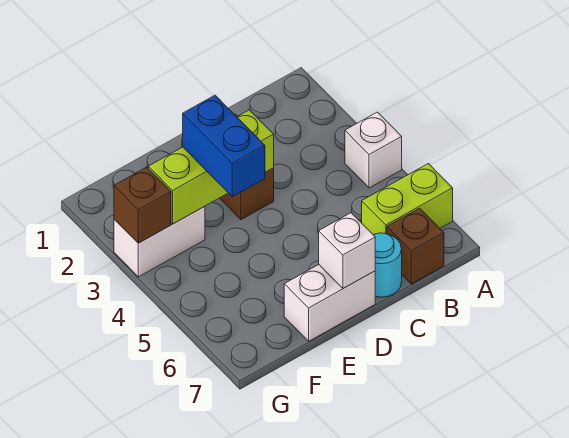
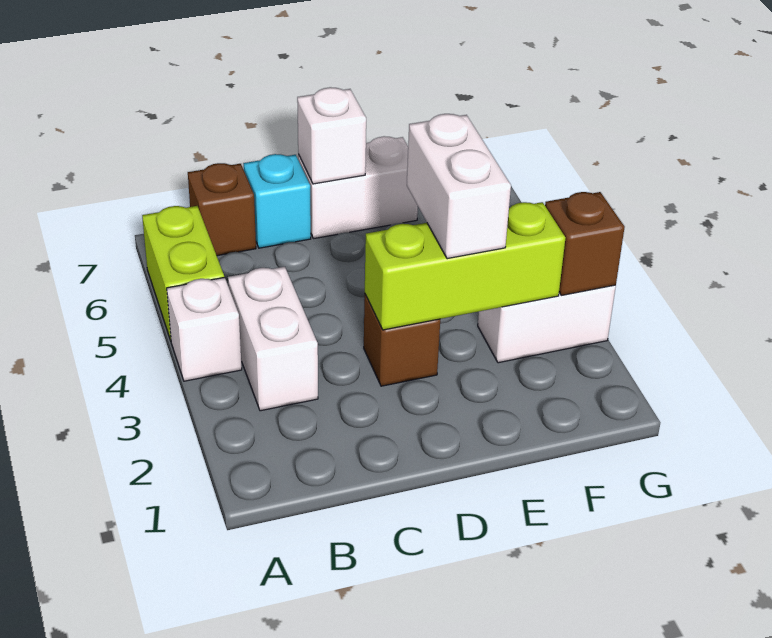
lime brick A6:B6 level 1 -> lime brick A5:A6 level 1
none -> white brick B3:B4 level 1
cyan round brick C7 level 1 -> cyan brick C7 level 1
blue brick E3:E4 level 3 -> white brick E3:E4 level 3

